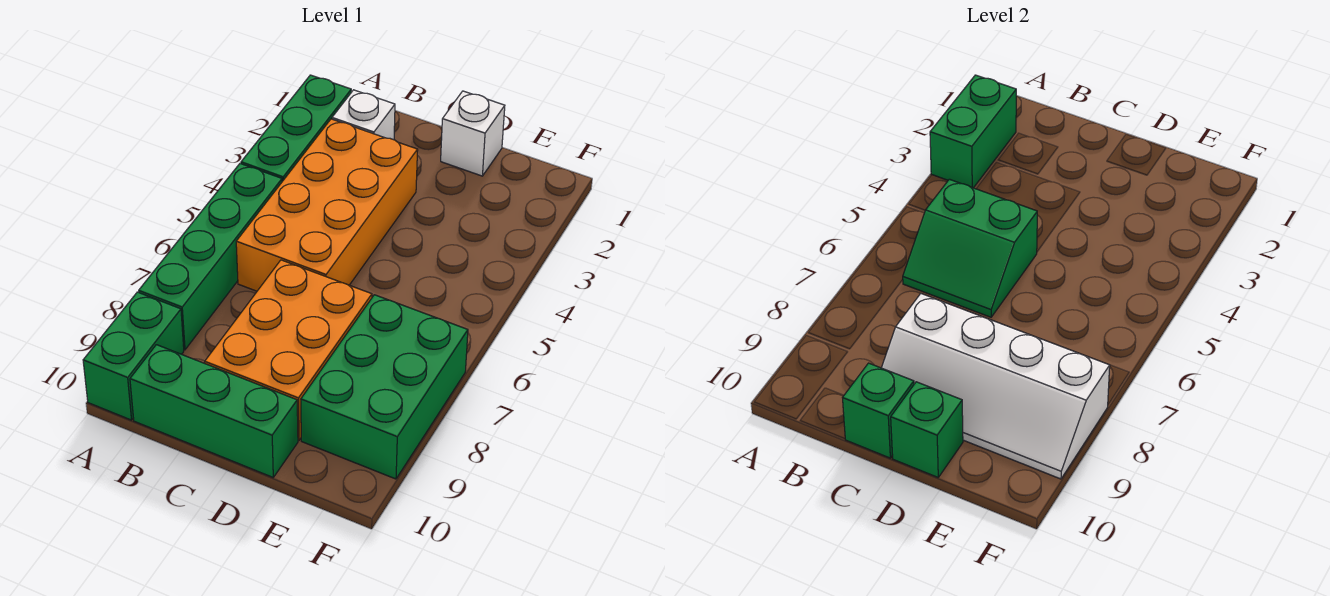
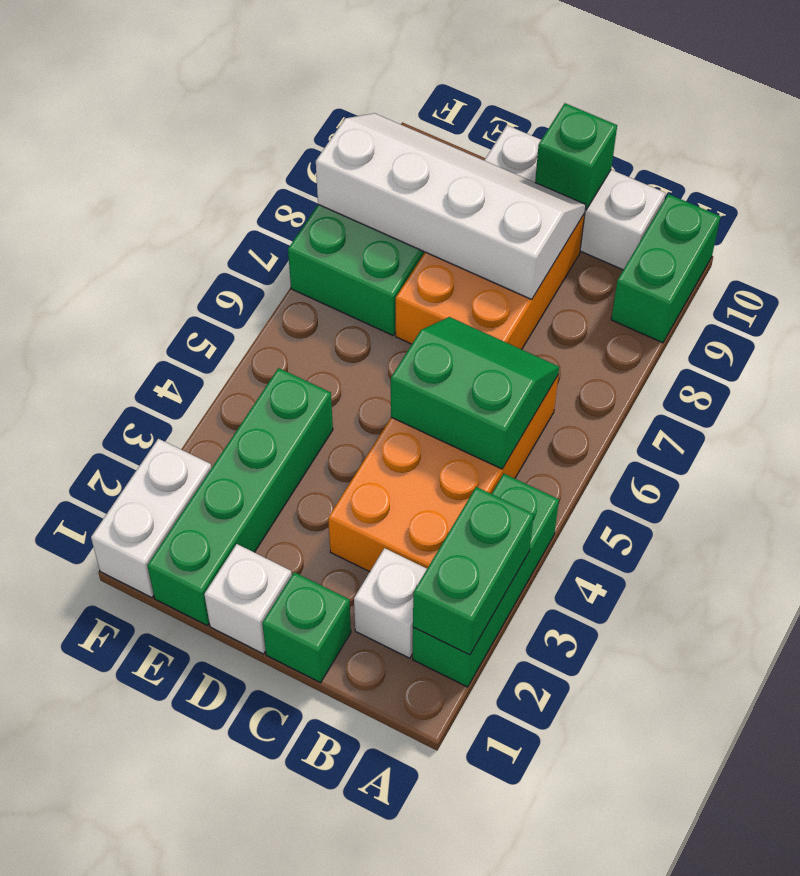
green brick A5:A8 level 1 -> green brick E1:E4 level 1
green brick B10:D10 level 1 -> white brick B10:D10 level 1
green brick D10 level 2 -> green brick C1 level 1
none -> white brick F1:F2 level 1

